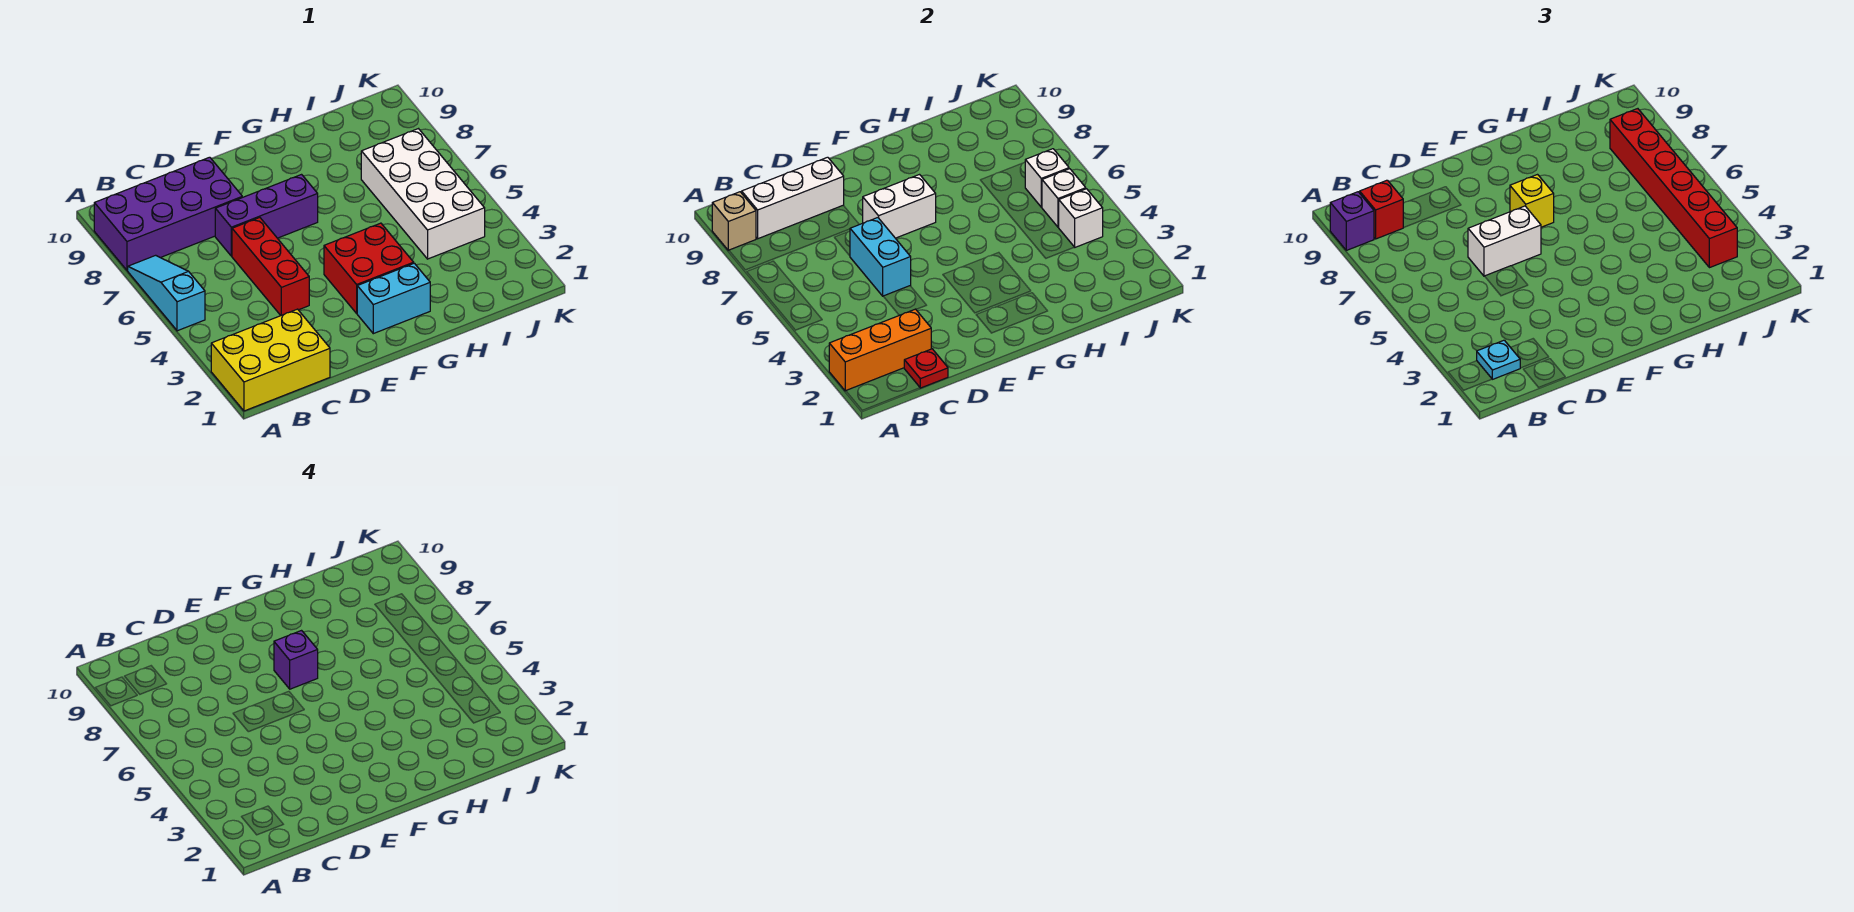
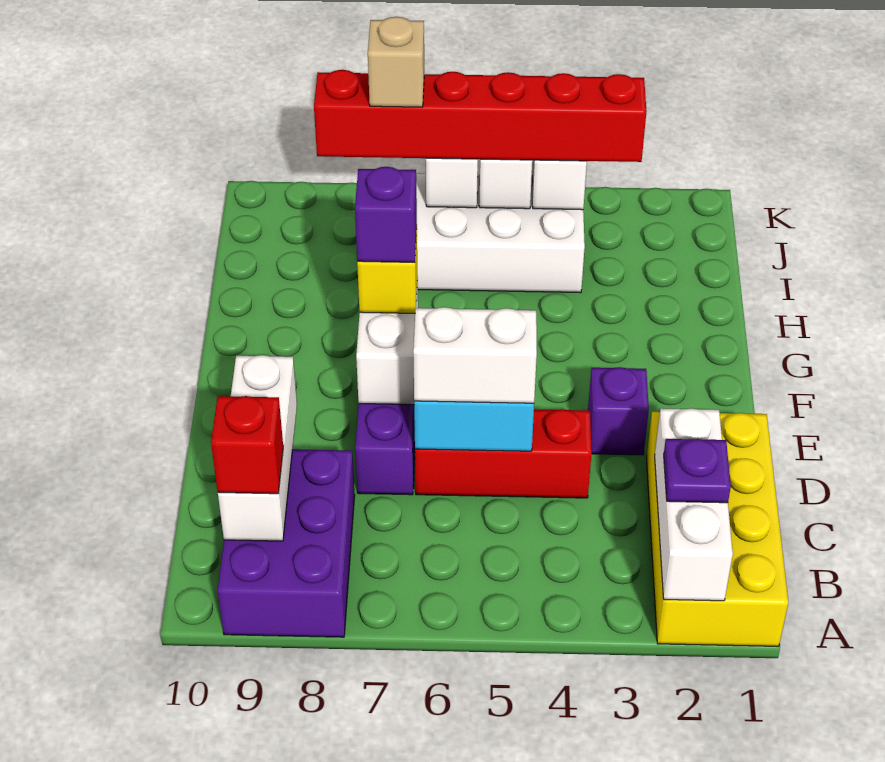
yellow brick A1:C2 level 1 -> yellow brick A1:D2 level 1
orange brick A2:C2 level 2 -> white brick A2:C2 level 2
cyan slope A5:A7 level 1 top 5 -> none
purple brick A8:D9 level 1 -> purple brick A8:C9 level 1
tan brick A9 level 2 -> tan brick J7 level 4
purple brick A9 level 3 -> purple brick E3 level 1
cyan plate B2 level 3 -> purple plate B2 level 3
red plate C1 level 2 -> none
white brick D6:E6 level 3 -> white brick D5:D6 level 3
cyan brick F2:G2 level 1 -> none
red brick F3:G4 level 1 -> none

